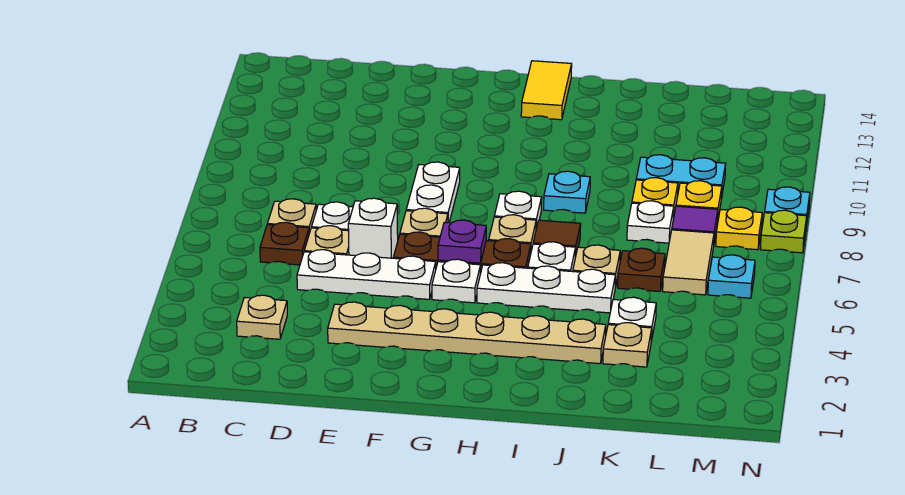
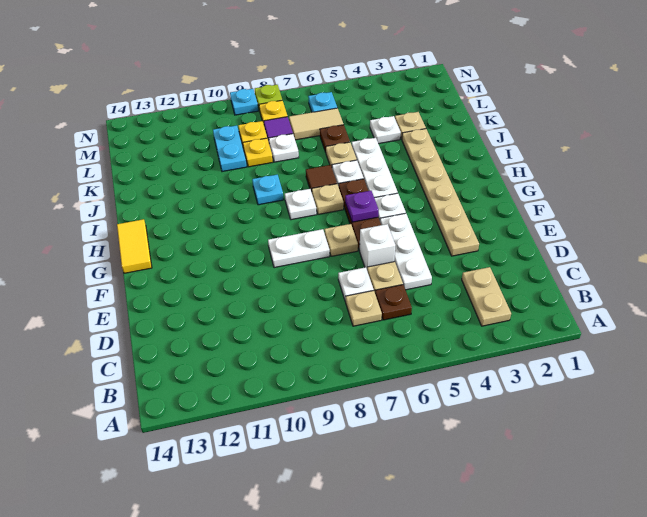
tan plate C3 level 1 -> tan plate B3:C3 level 1
yellow tile H13:H14 level 1 -> yellow tile G14:H14 level 1

